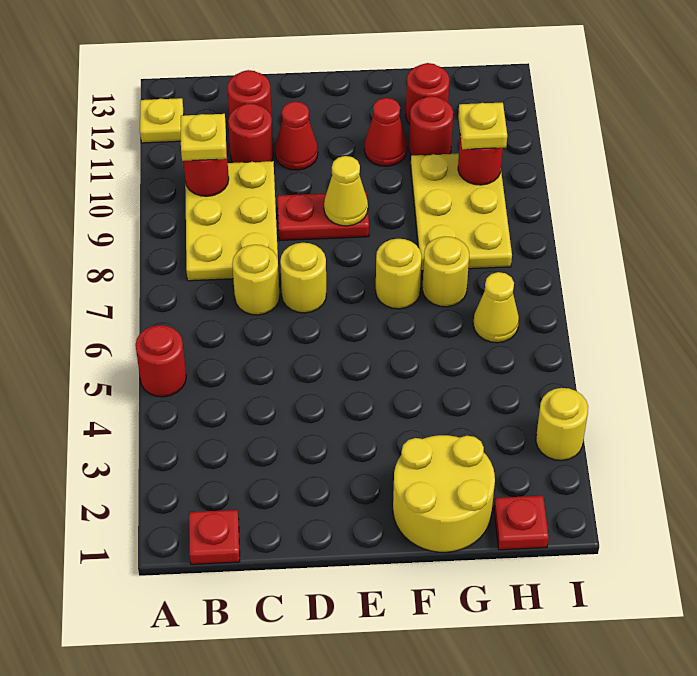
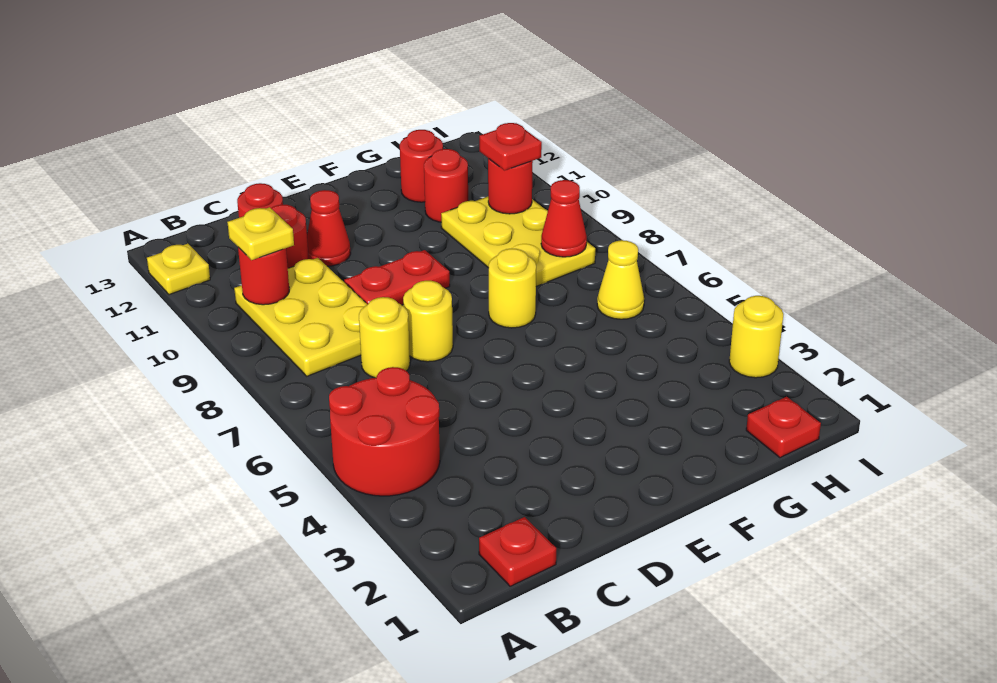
red round brick A5 level 1 -> red round brick A4:B5 level 1
yellow cone E9 level 2 -> none
yellow round brick F1:G2 level 1 -> none
red cone F11 level 1 -> red cone H8 level 2
yellow round brick G7 level 1 -> none
yellow plate H10 level 3 -> red plate H10 level 3

